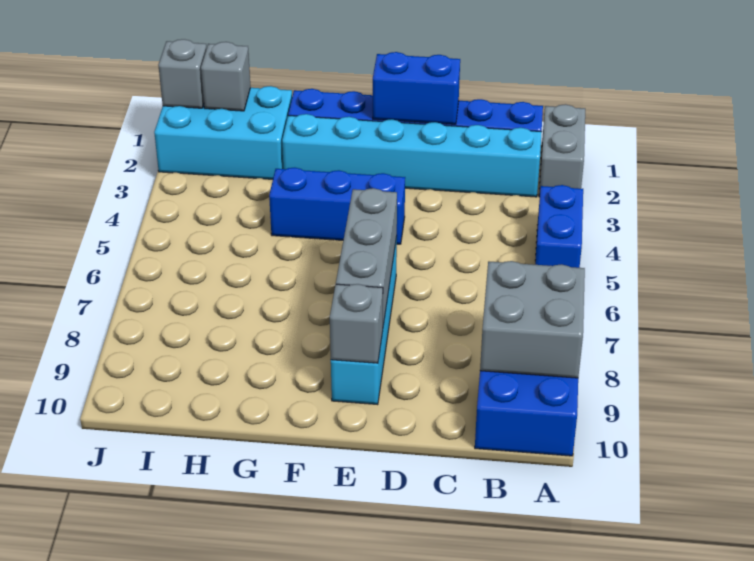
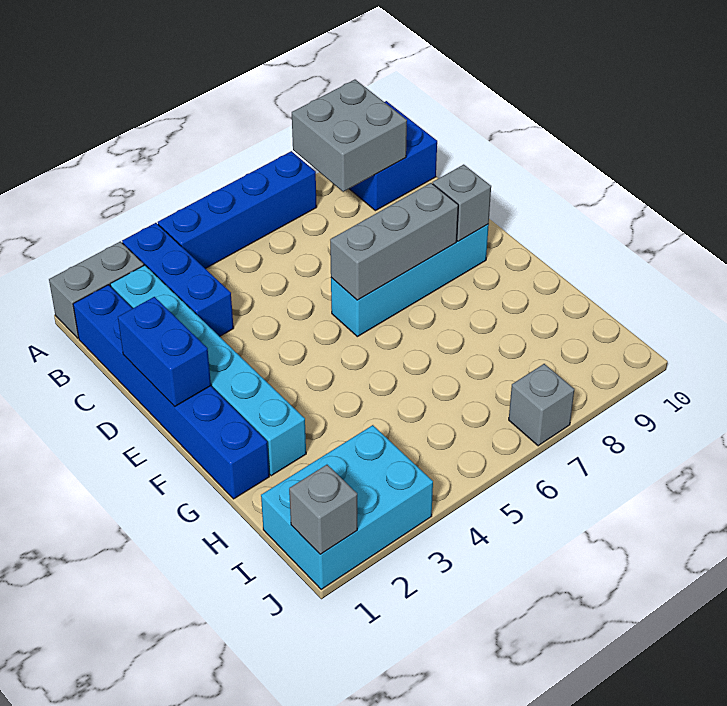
blue brick A4:A5 level 1 -> blue brick A4:A7 level 1
blue brick E4:G4 level 1 -> blue brick A3:C3 level 1
cyan brick H1:J2 level 1 -> cyan brick I1:J3 level 1
grey brick I1 level 2 -> grey brick J7 level 1

